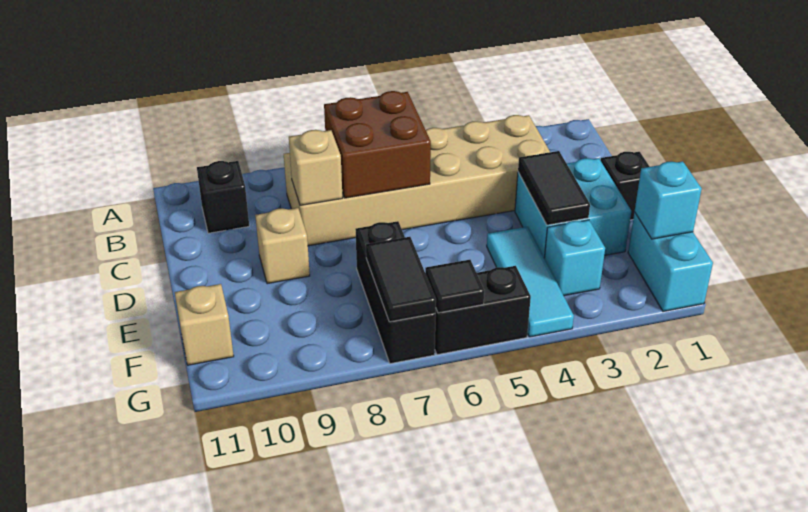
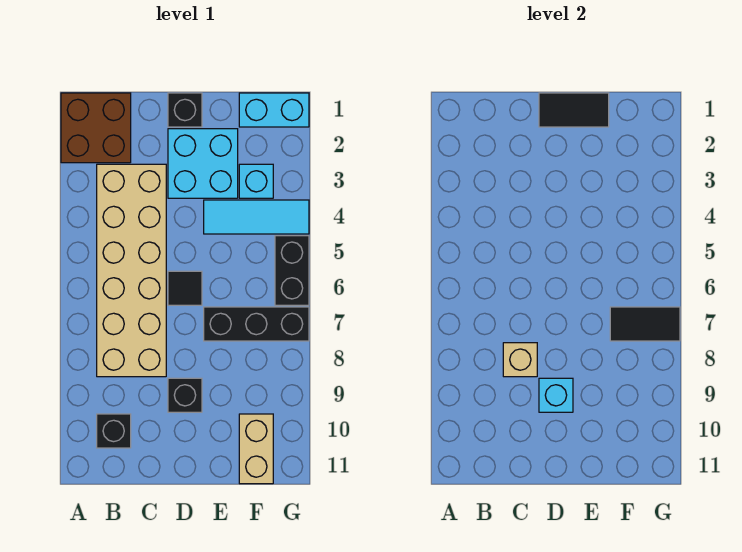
brown brick B6:C7 level 2 -> brown brick A1:B2 level 1
black tile D3:E3 level 2 -> black tile D1:E1 level 2
tan brick D9 level 1 -> black brick D9 level 1
cyan brick F1 level 2 -> cyan brick D9 level 2
tan brick F11 level 1 -> tan brick F10:F11 level 1
black tile G6 level 2 -> black tile D6 level 1

